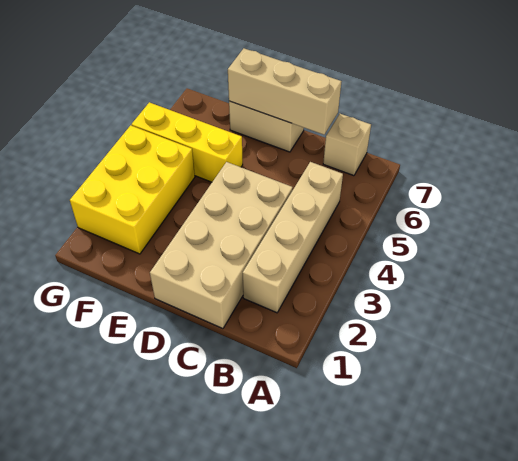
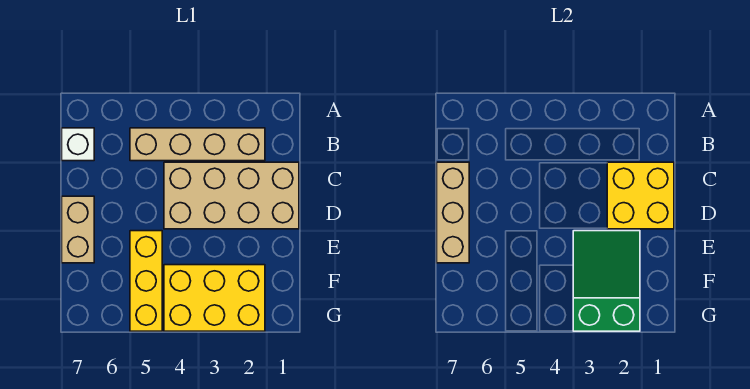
tan brick B7 level 1 -> white brick B7 level 1
none -> yellow brick C1:D2 level 2
none -> green slope E2:G3 level 2 top G

